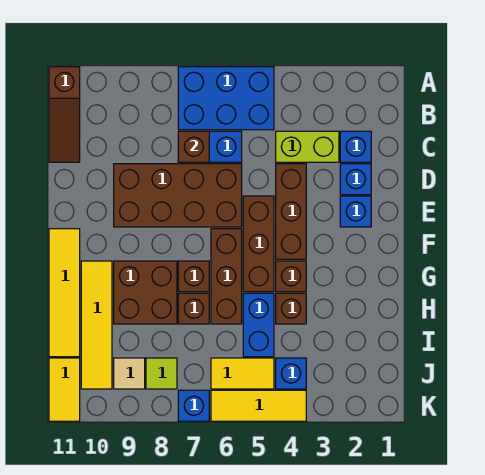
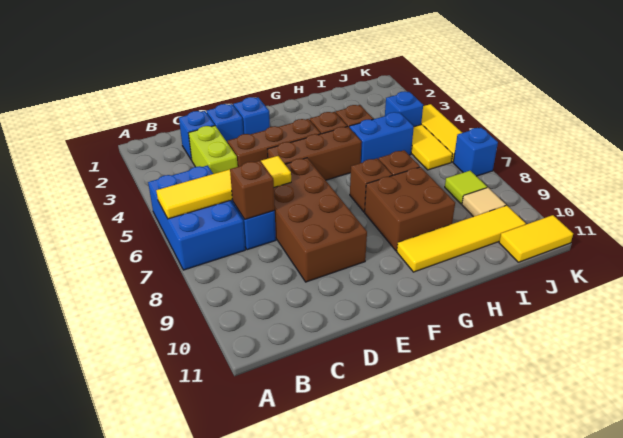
brown slope A11:C11 level 1 top A -> none
brown brick F6:H6 level 1 -> none
yellow tile F11:I11 level 1 -> yellow tile A6:D6 level 2

